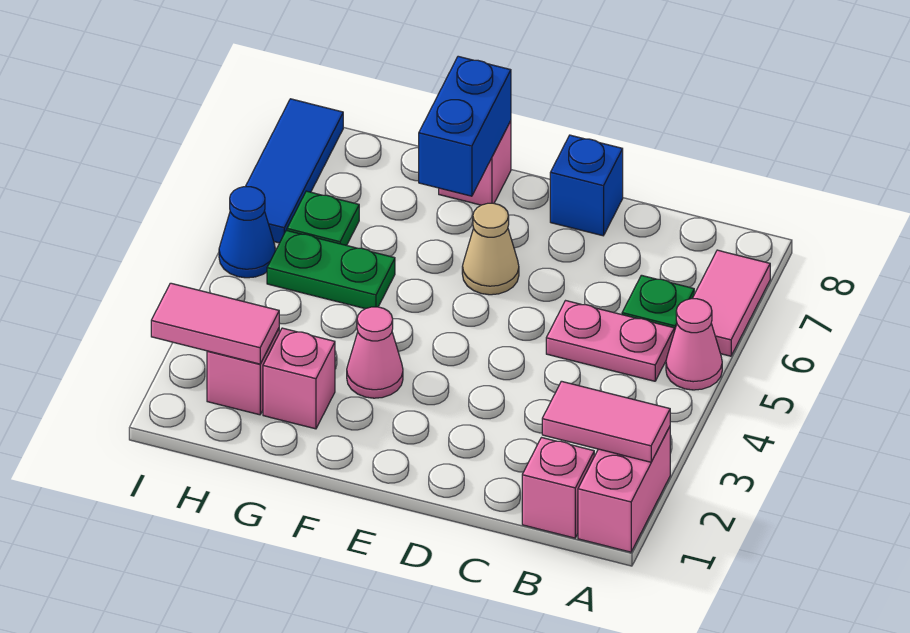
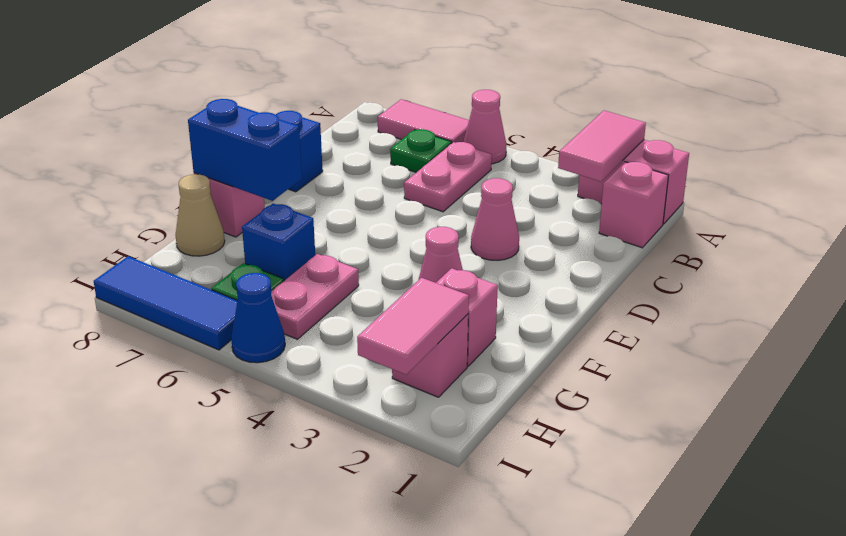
none -> pink cone D3 level 1
tan cone E6 level 1 -> tan cone G8 level 1
green plate G5:H5 level 1 -> pink plate G5:H5 level 1
none -> blue brick G6 level 1

